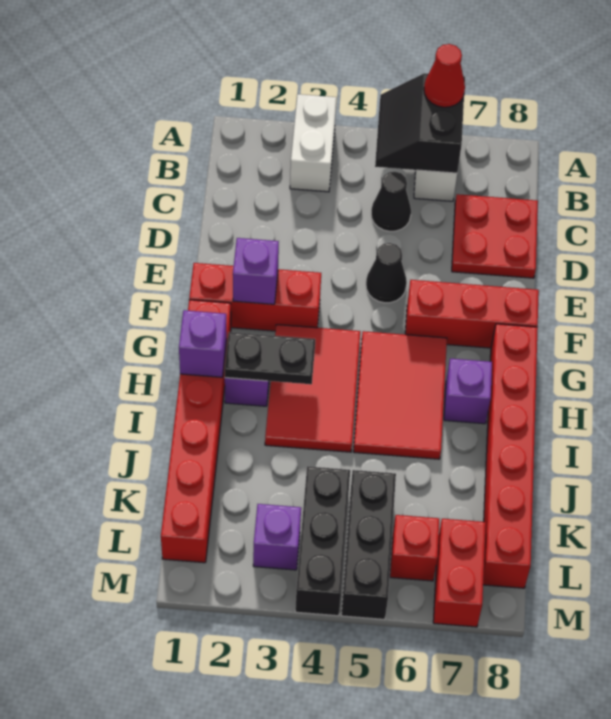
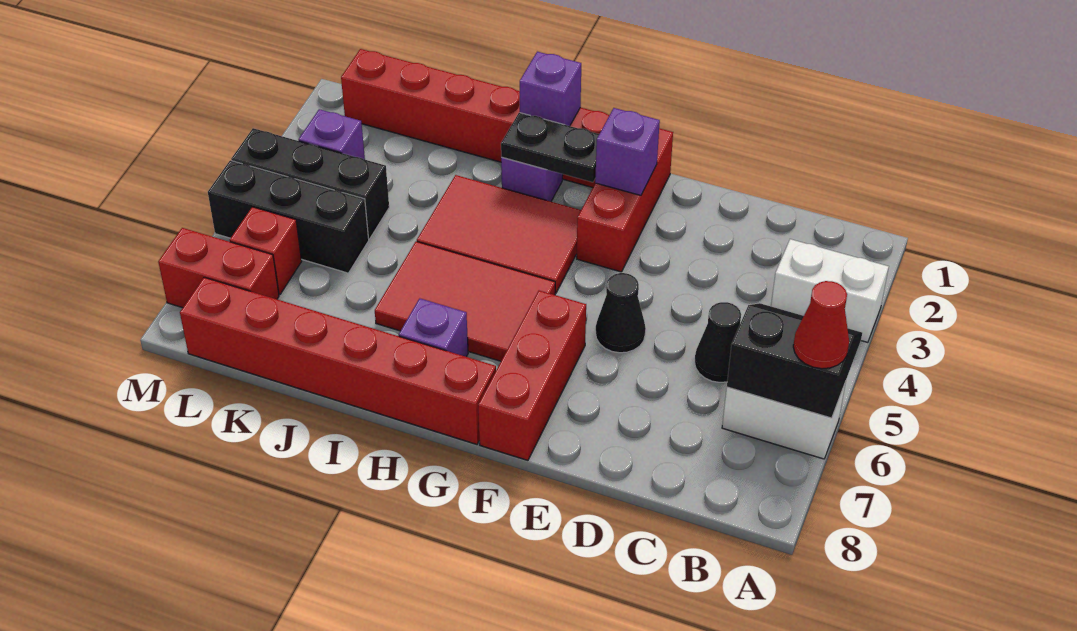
red plate C7:D8 level 1 -> none
black plate H2:H3 level 2 -> black plate G2:H2 level 2

